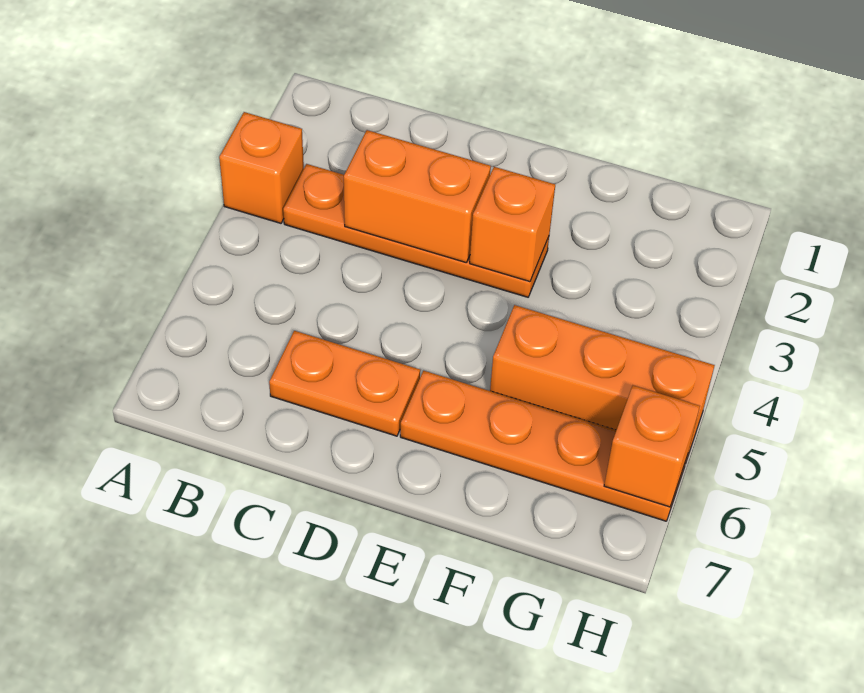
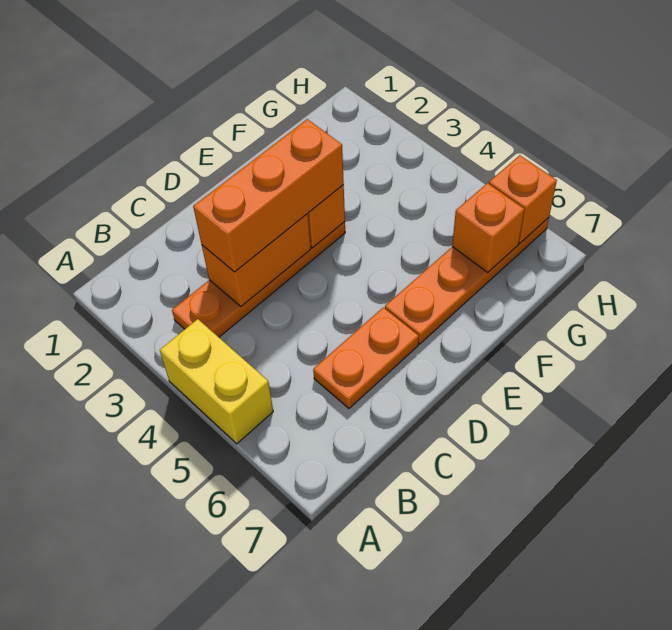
orange brick A3 level 1 -> orange brick G6 level 2
none -> yellow brick A4:A5 level 1
orange brick F5:H5 level 1 -> orange brick C3:E3 level 3

